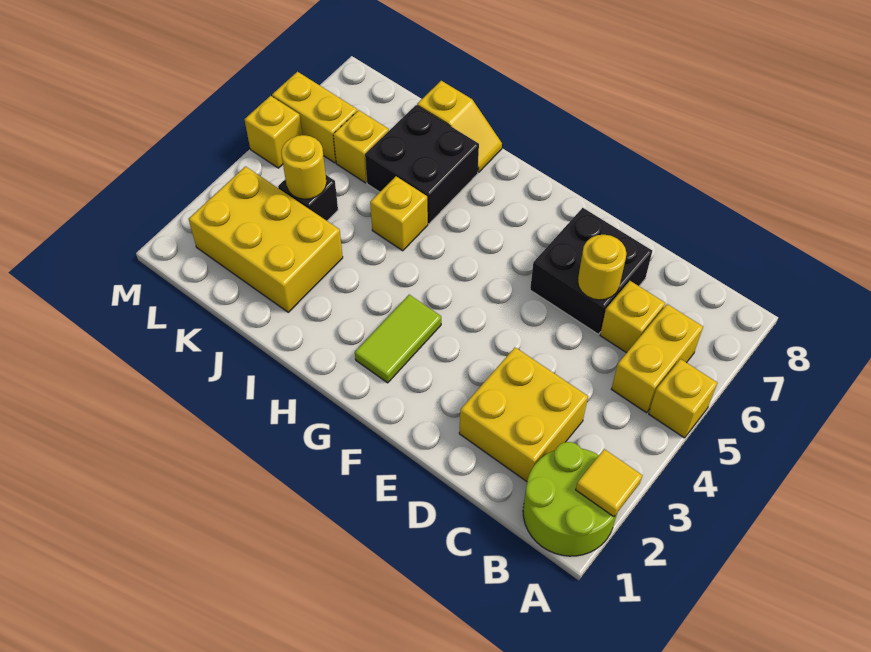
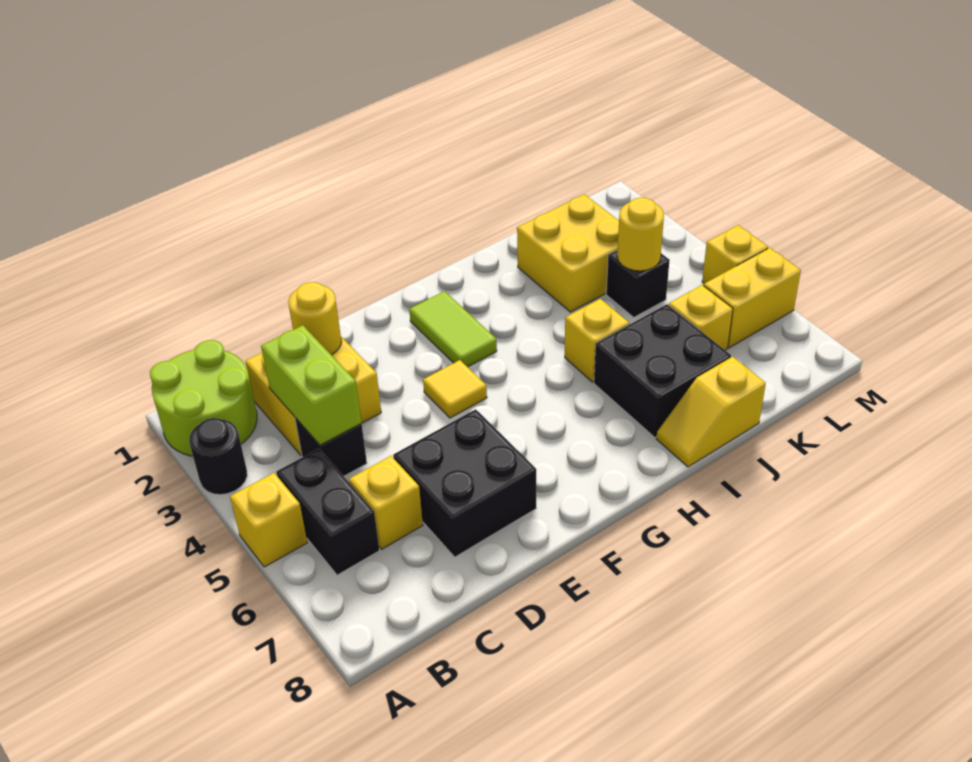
yellow tile A2 level 2 -> yellow tile F4 level 1
none -> black round brick A3 level 1
yellow brick B5:B6 level 1 -> black brick B5:B6 level 1
none -> lime brick C3:C4 level 2
none -> black brick C4 level 1
yellow round brick D6 level 2 -> yellow round brick D2 level 2
yellow brick J2:L3 level 1 -> yellow brick J2:K3 level 1

